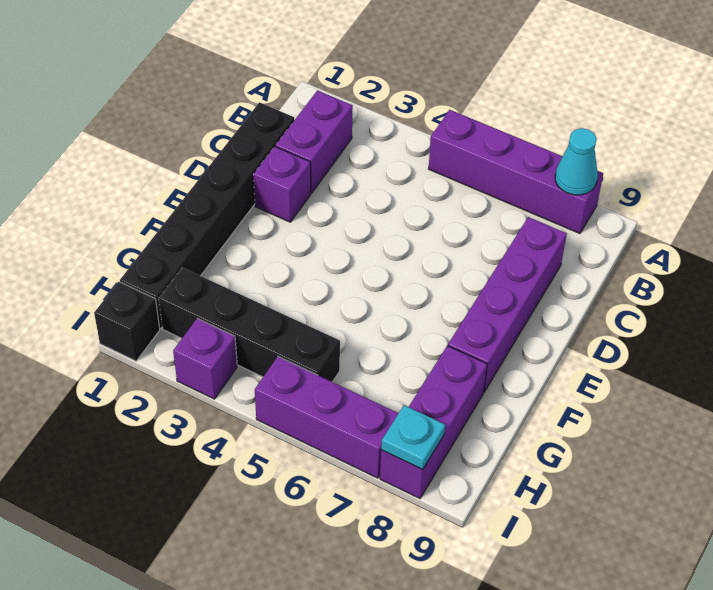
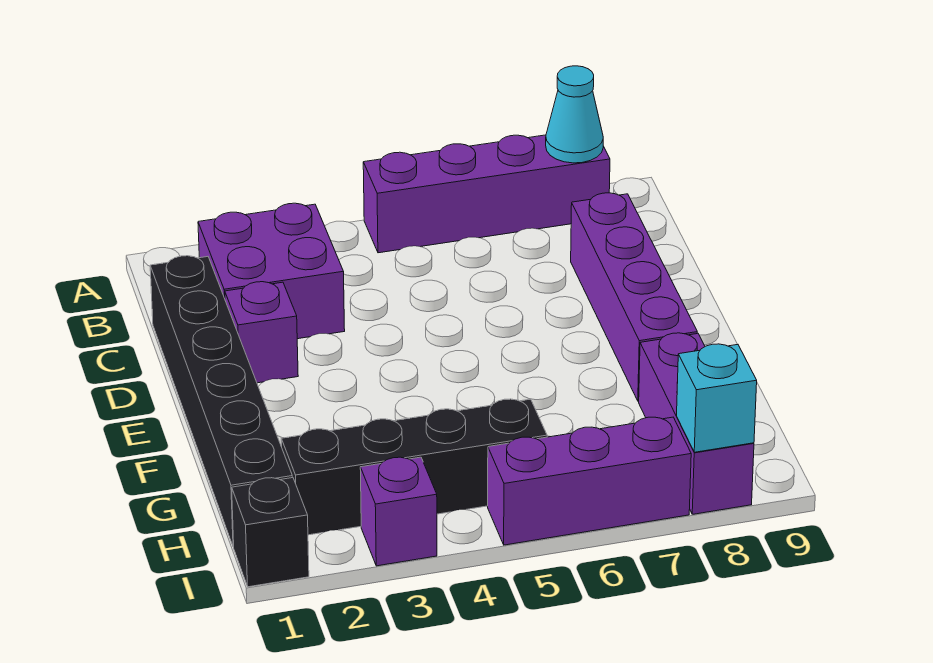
purple brick B2:C2 level 1 -> purple brick B2:C3 level 1
cyan plate I8 level 2 -> cyan brick I8 level 2

